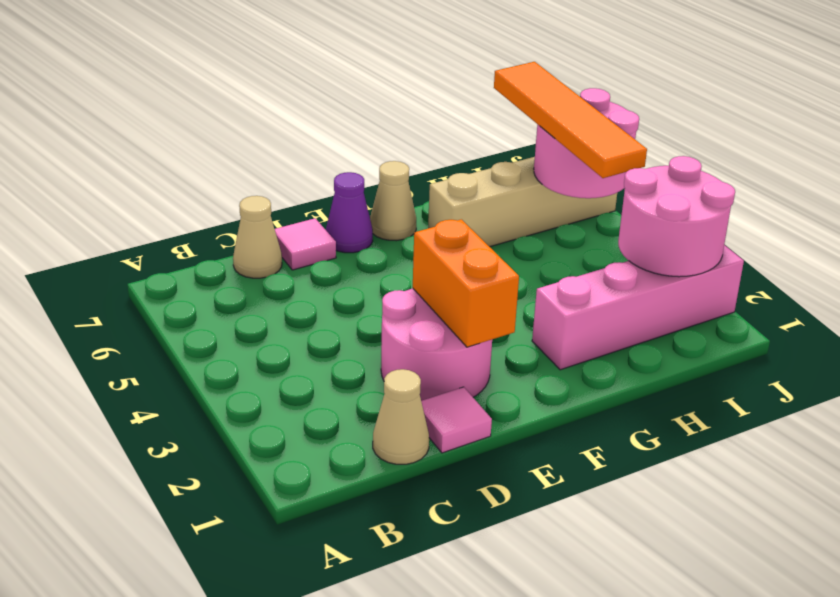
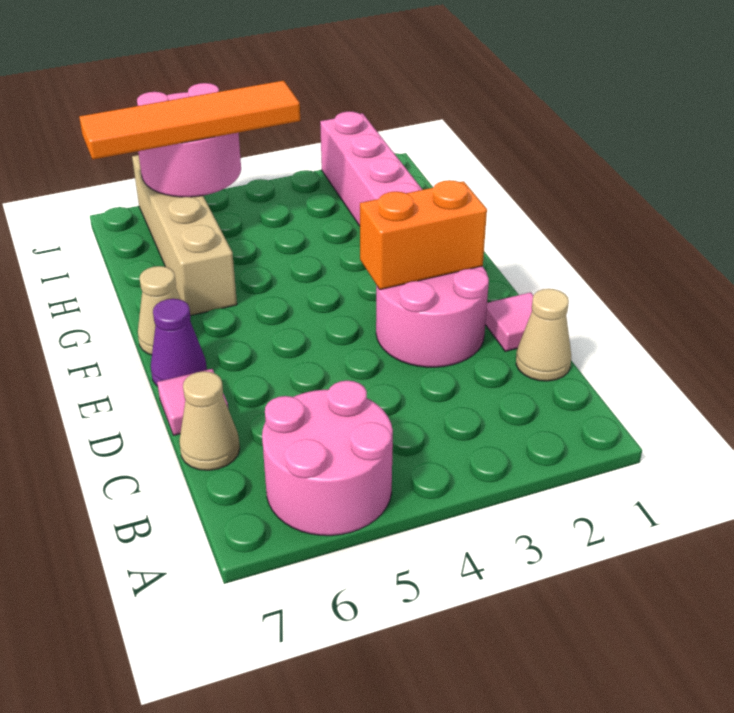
pink round brick I2:J3 level 2 -> pink round brick A5:B6 level 1

